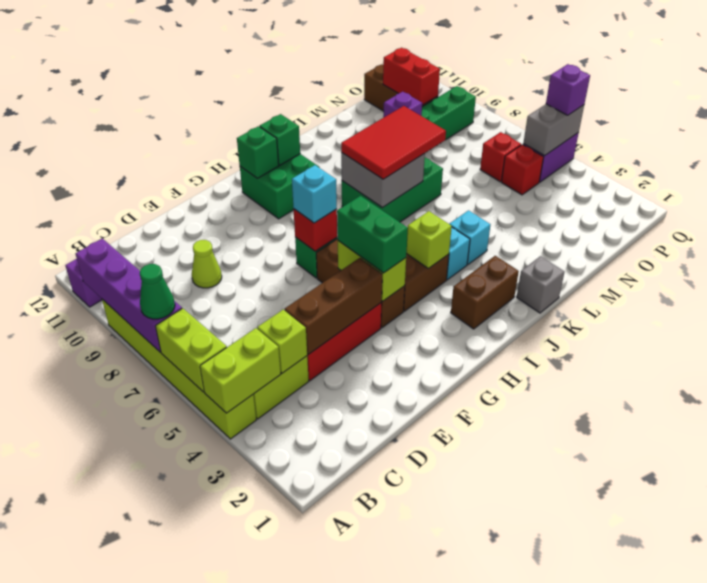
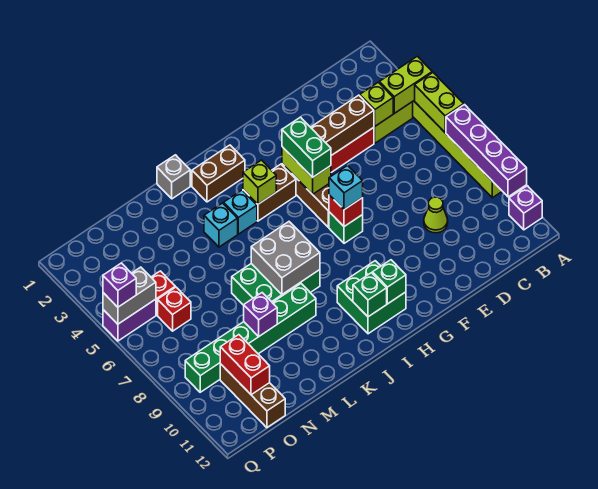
green cone A7 level 3 -> none
red tile J7:L8 level 3 -> none

